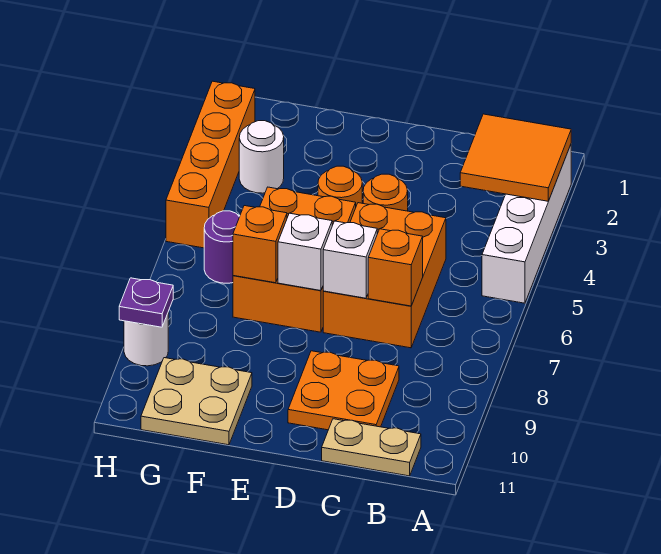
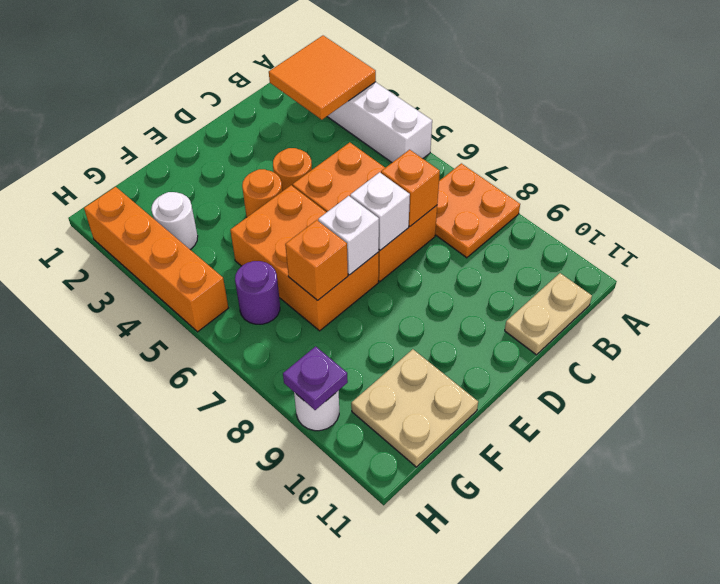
orange plate C9:D10 level 1 -> orange plate A7:B8 level 1

